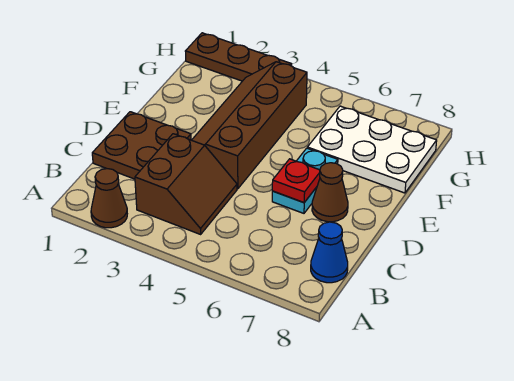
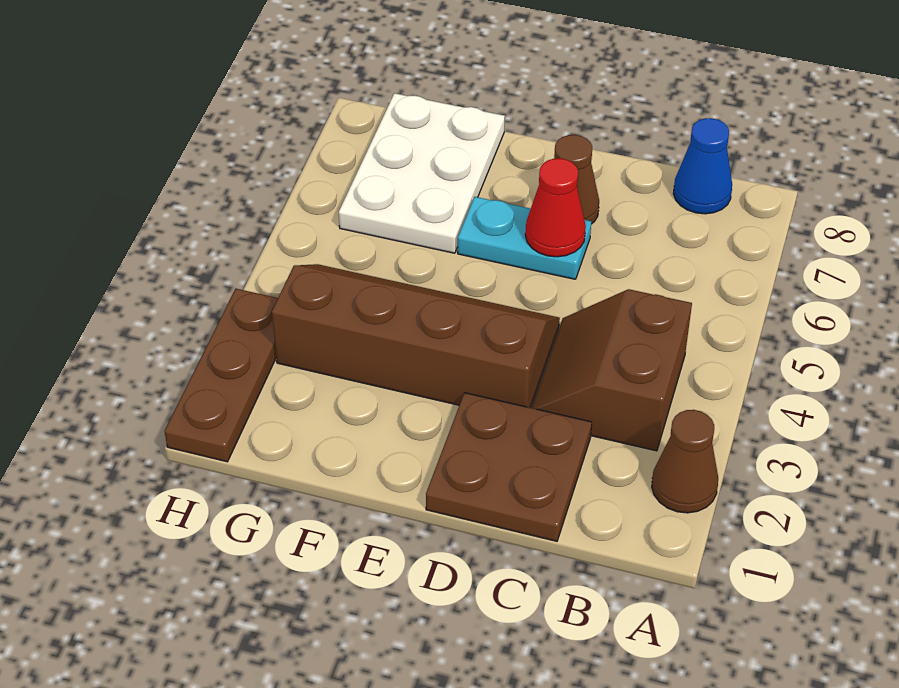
brown slope B3:C4 level 1 top 3 -> brown slope B3:C4 level 1 top B
brown slope D3:G4 level 1 top 4 -> brown slope D3:G4 level 1 top 3
red plate D6 level 2 -> red cone D6 level 2

